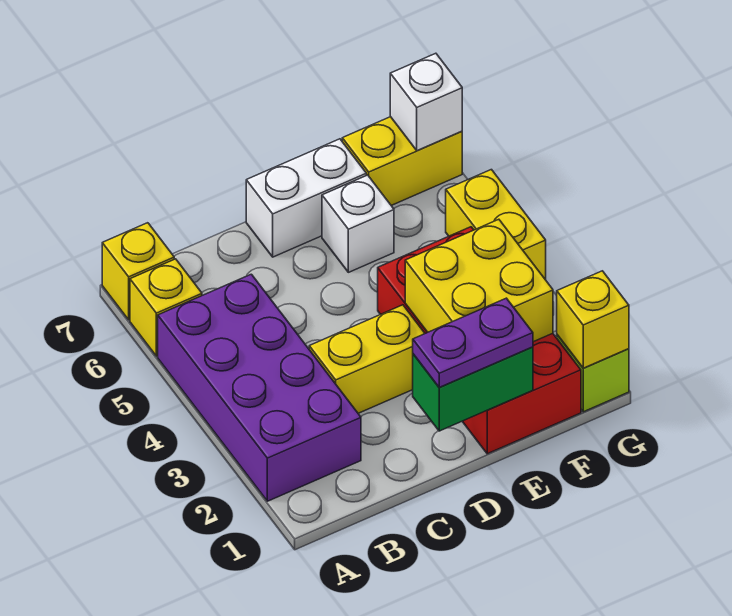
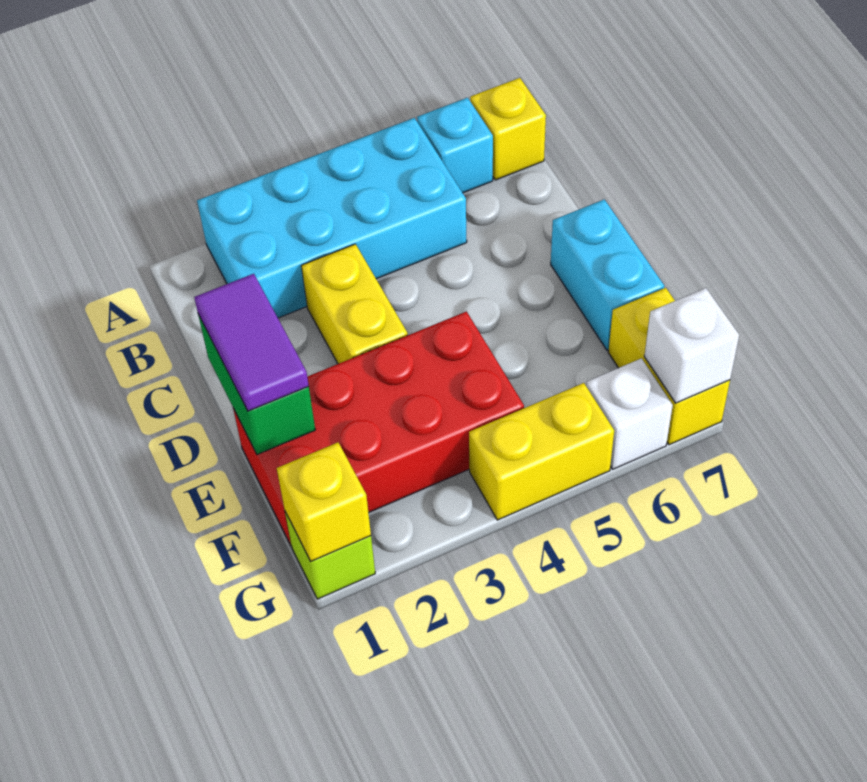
purple brick A2:B5 level 1 -> cyan brick A2:B5 level 1
yellow brick A6 level 1 -> cyan brick A6 level 1
purple plate D1:E1 level 3 -> purple tile D1:E1 level 3
white brick D7:E7 level 1 -> cyan brick D7:E7 level 1
yellow brick E2:F3 level 2 -> none
white brick E6 level 1 -> white brick G6 level 1

